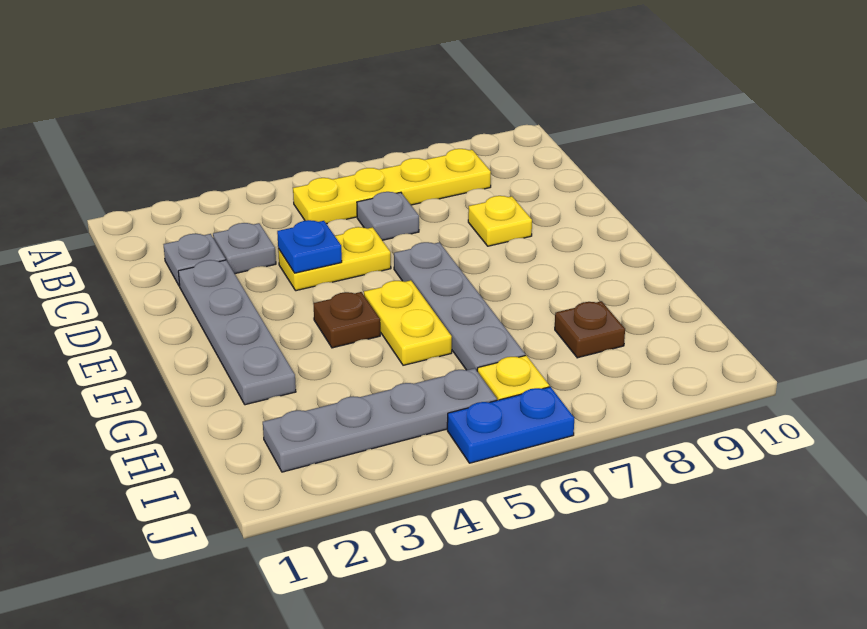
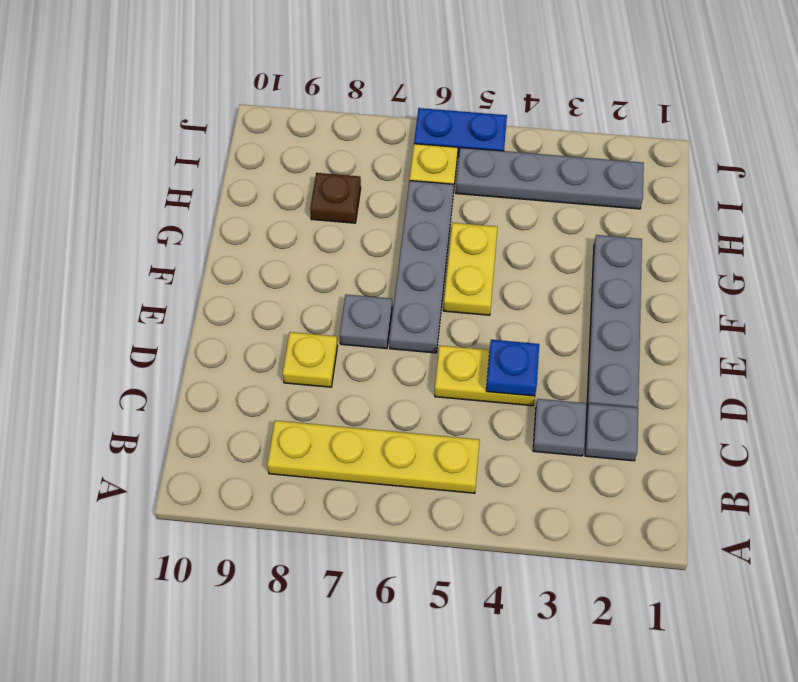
grey plate C6 level 1 -> grey plate E7 level 1
brown plate F4 level 1 -> none

